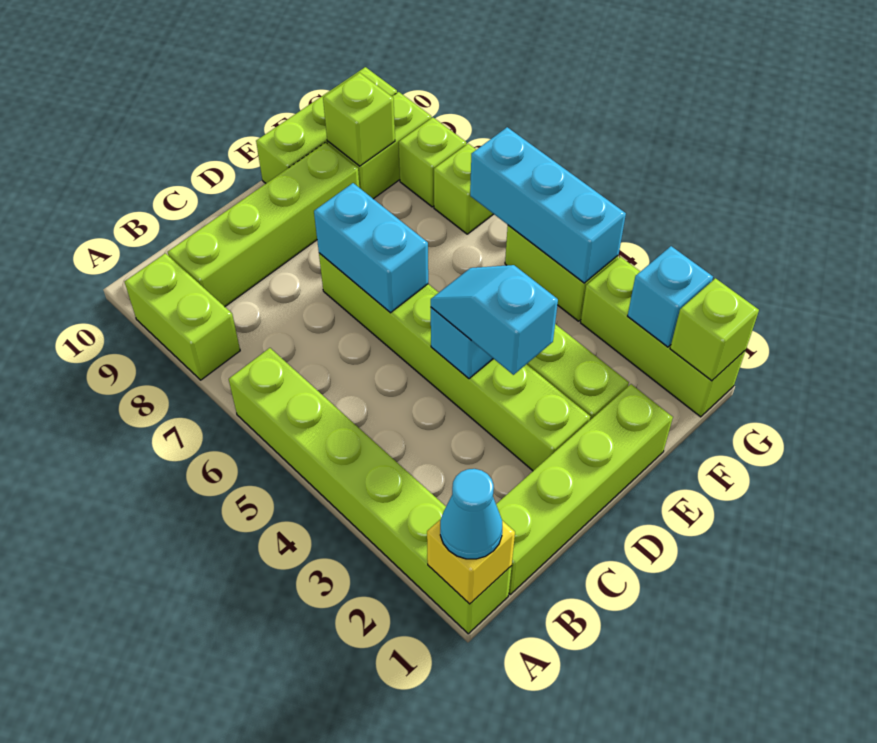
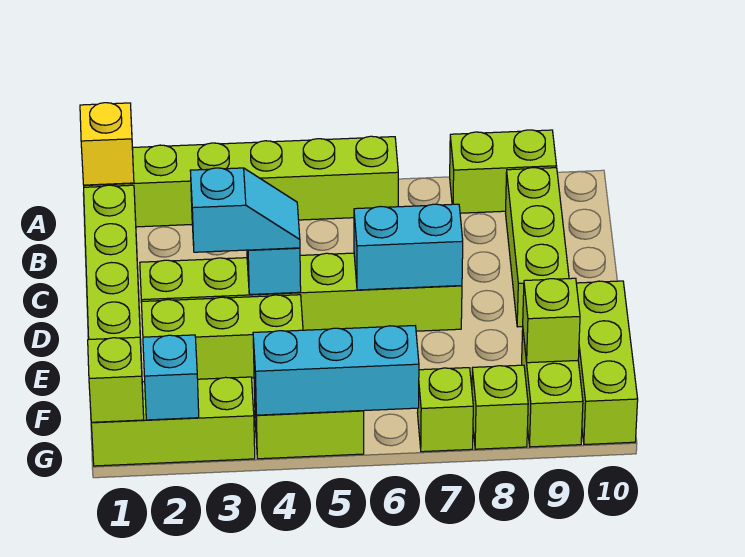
cyan cone A1 level 3 -> none
lime brick B9:E9 level 1 -> lime brick B9:D9 level 1

